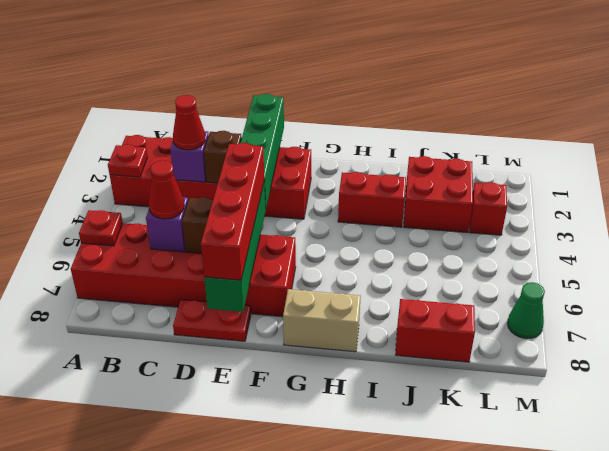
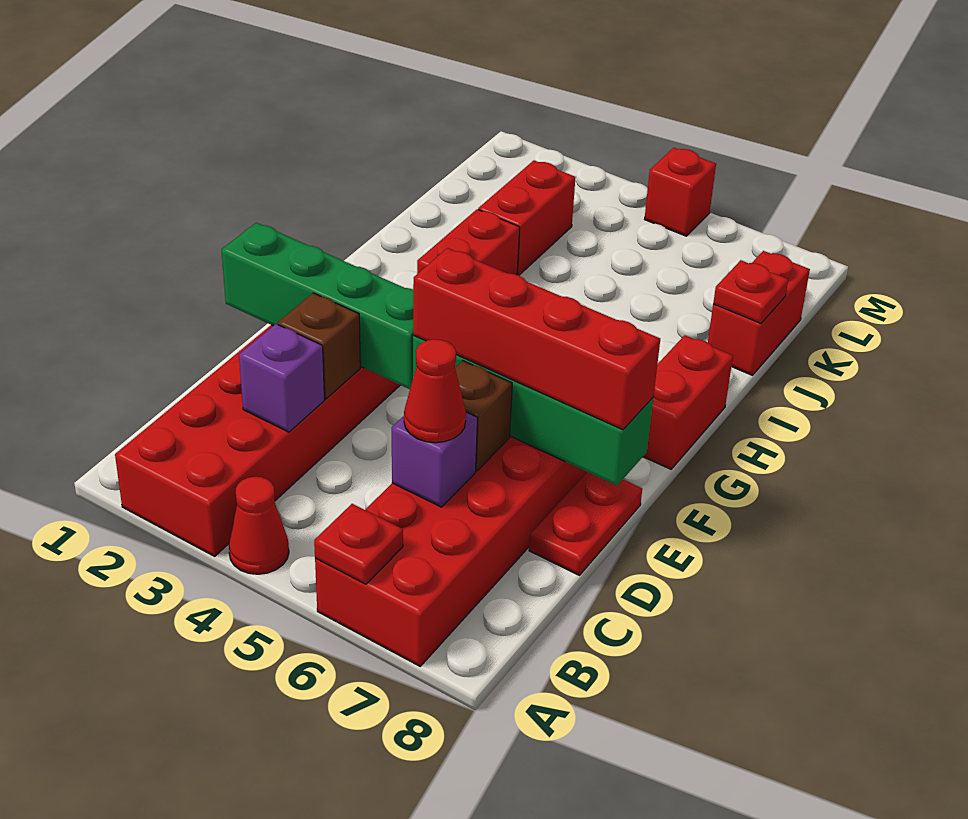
red plate A3 level 2 -> red plate J8 level 2
red cone C3 level 3 -> red cone A4 level 1
tan brick G8:H8 level 1 -> red brick G8:H8 level 1
red brick J2:K3 level 1 -> red brick J3:K3 level 1
red brick L3 level 1 -> red brick M5 level 1
green cone M7 level 1 -> none

